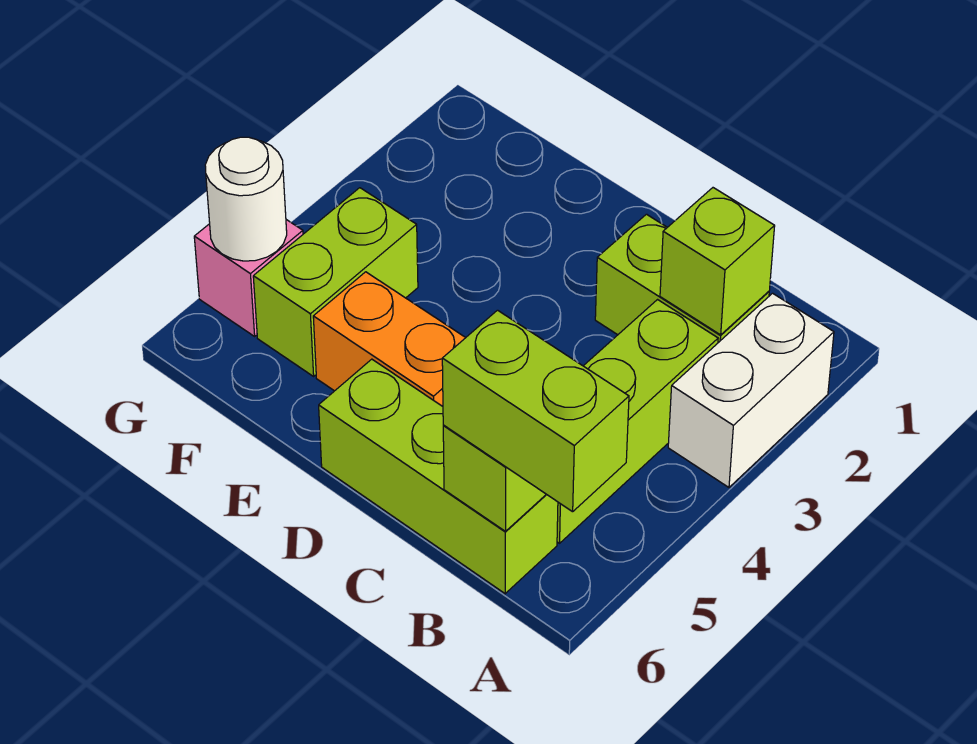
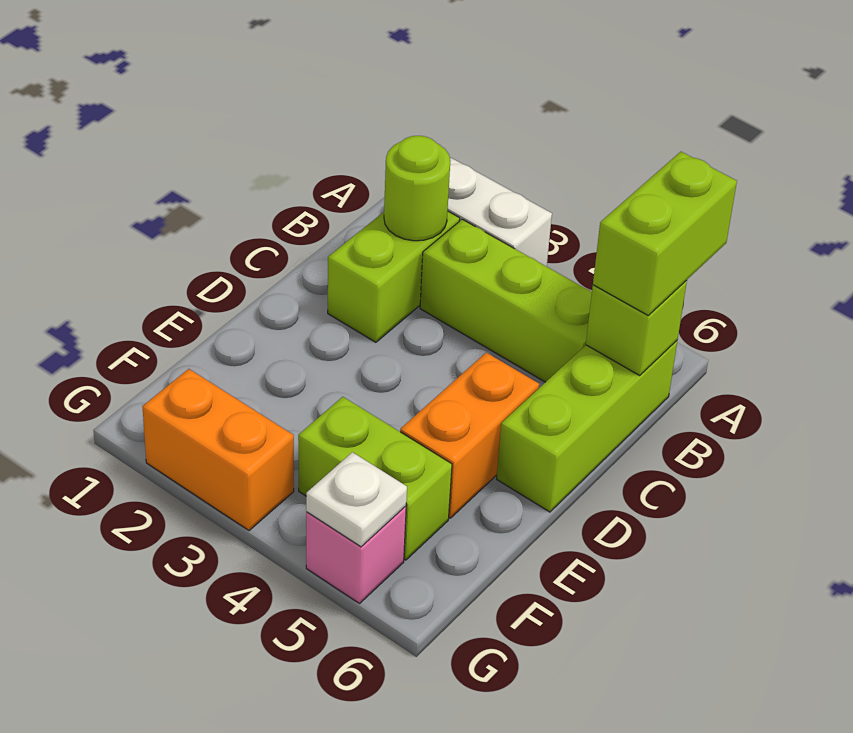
lime brick B2 level 2 -> lime round brick B2 level 2
none -> orange brick G2:G3 level 1
white round brick G5 level 2 -> white plate G5 level 2

